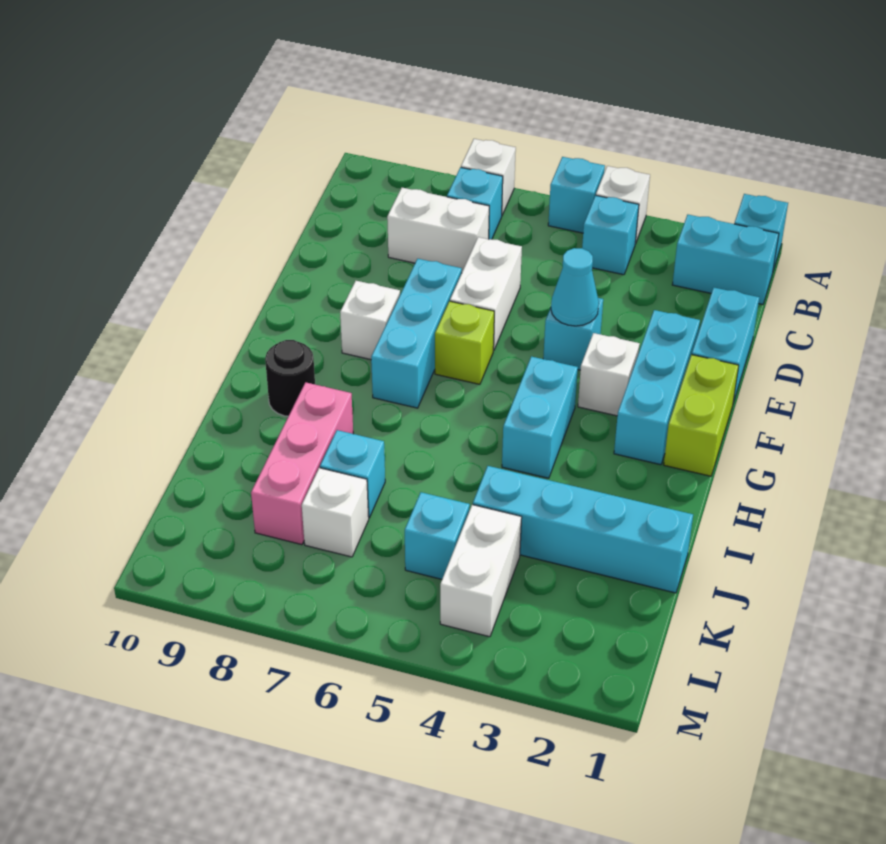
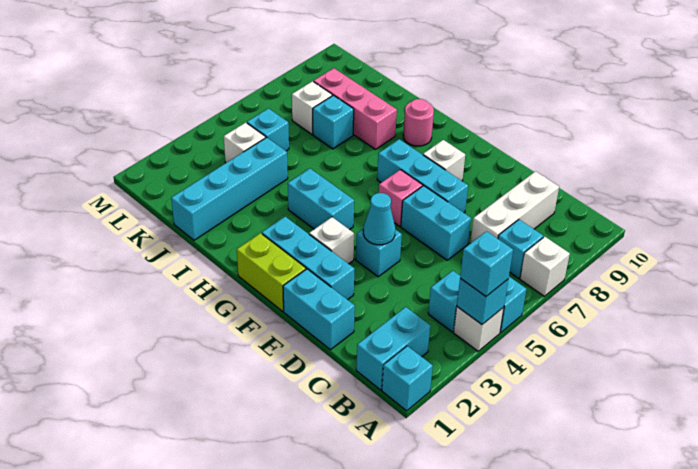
none -> cyan brick A4 level 2
none -> cyan brick A4 level 3
white brick C7:C8 level 1 -> white brick C7:C9 level 1
white brick D6:E6 level 1 -> cyan brick D6:E6 level 1
lime brick F6 level 1 -> pink brick F6 level 1
black round brick H9 level 1 -> pink round brick H9 level 1
white brick K4:L4 level 1 -> white brick K4 level 1

